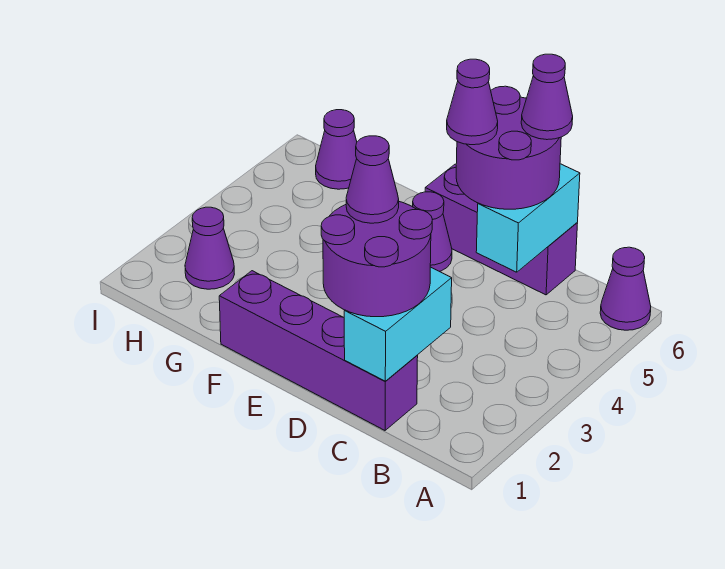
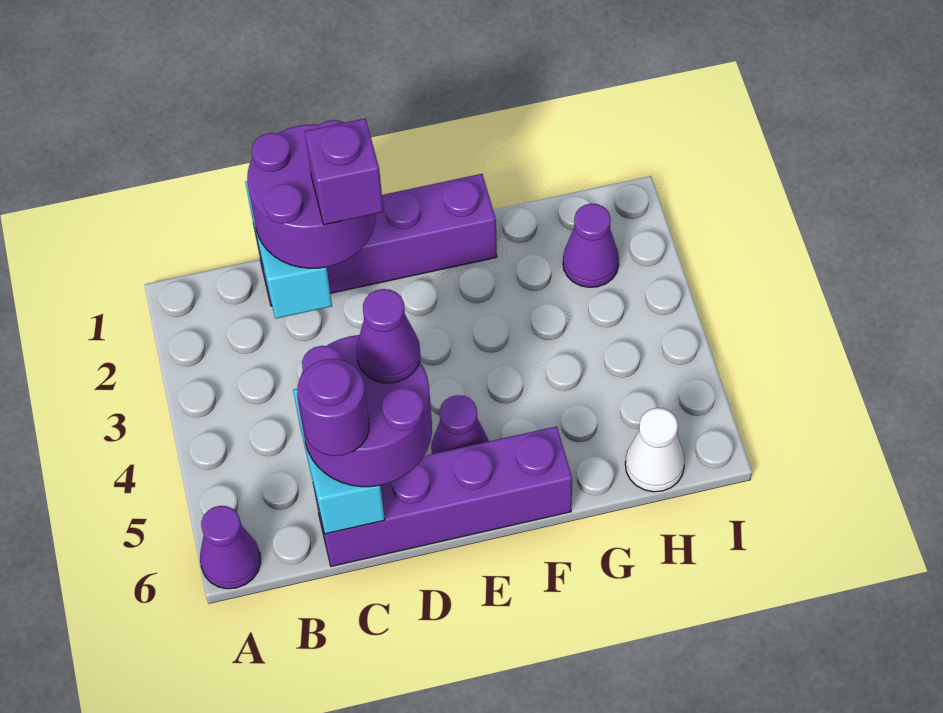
purple brick C6:E6 level 1 -> purple brick C6:F6 level 1
purple cone C6 level 4 -> purple round brick C6 level 4
purple cone D2 level 4 -> purple brick D2 level 4
purple cone H6 level 1 -> white cone H6 level 1

